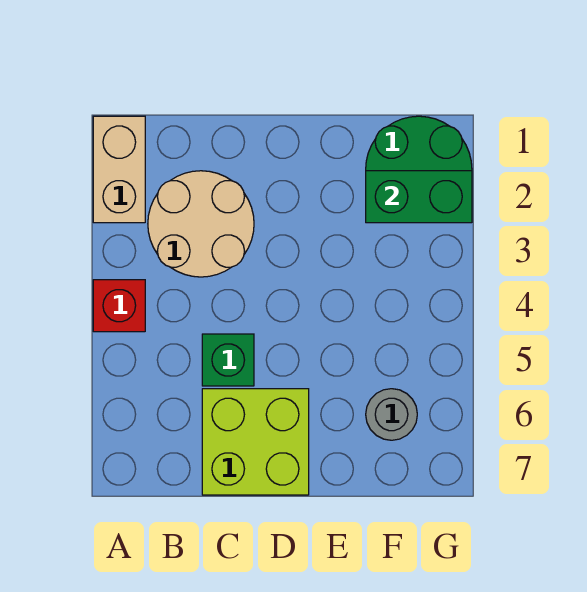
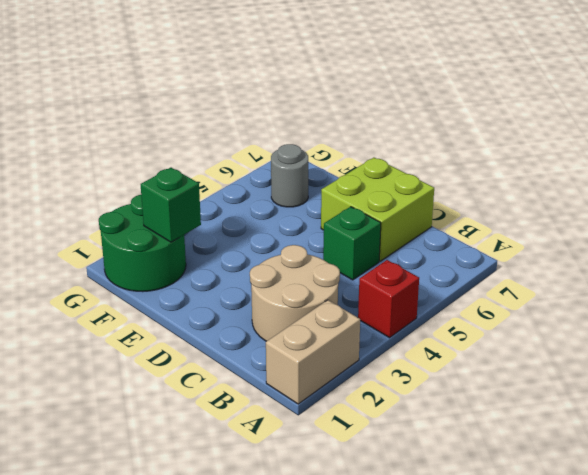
green brick F2:G2 level 2 -> green brick F2 level 2

